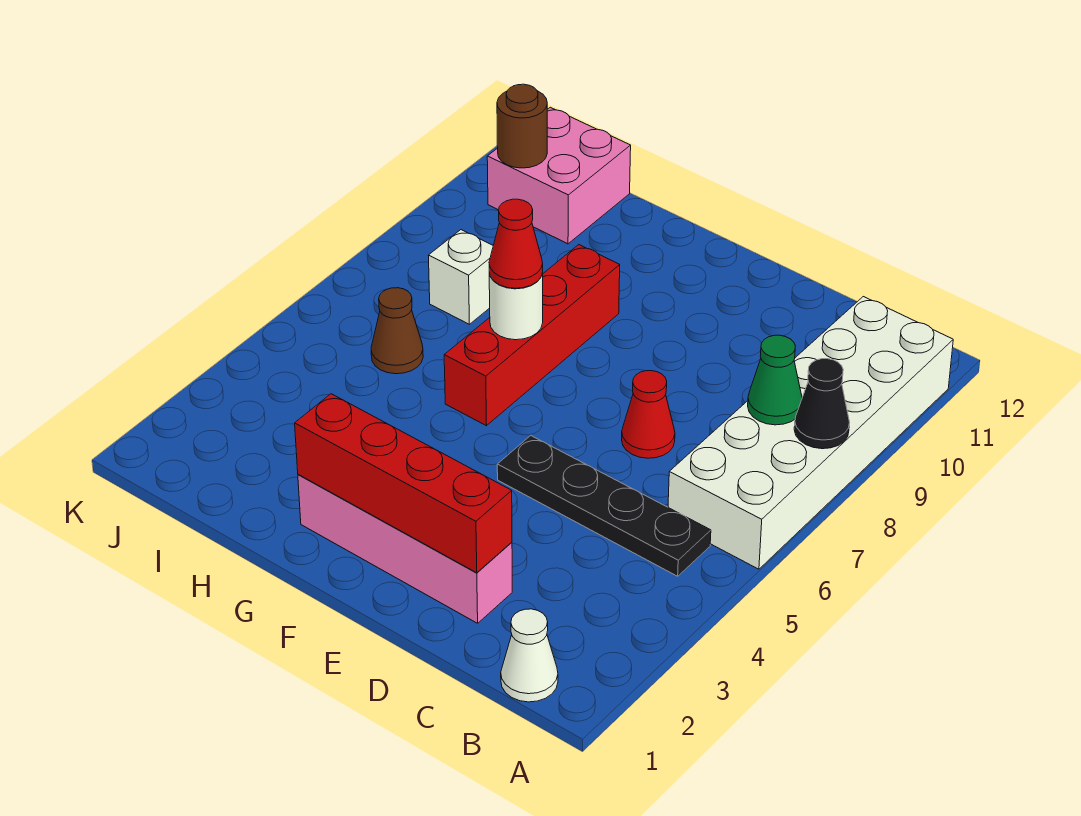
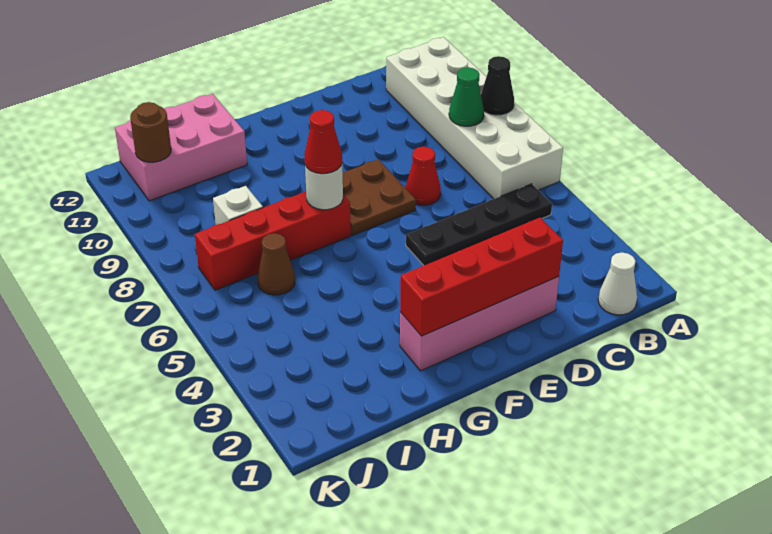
none -> brown plate E7:F8 level 1
red brick G6:G9 level 1 -> red brick G7:J7 level 1
pink brick I11:J12 level 1 -> pink brick H11:J12 level 1

